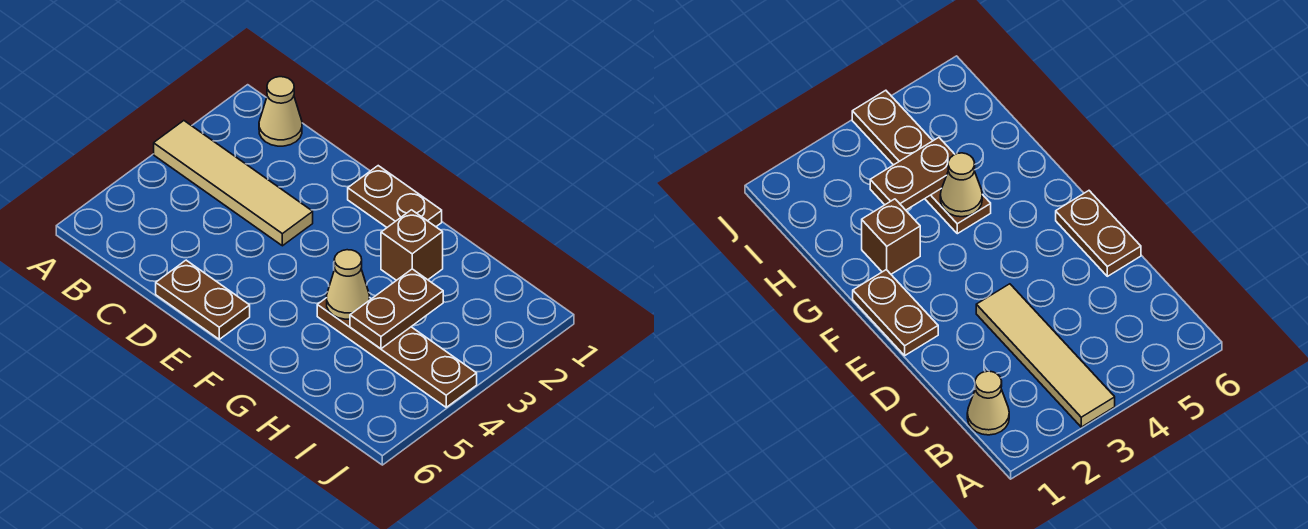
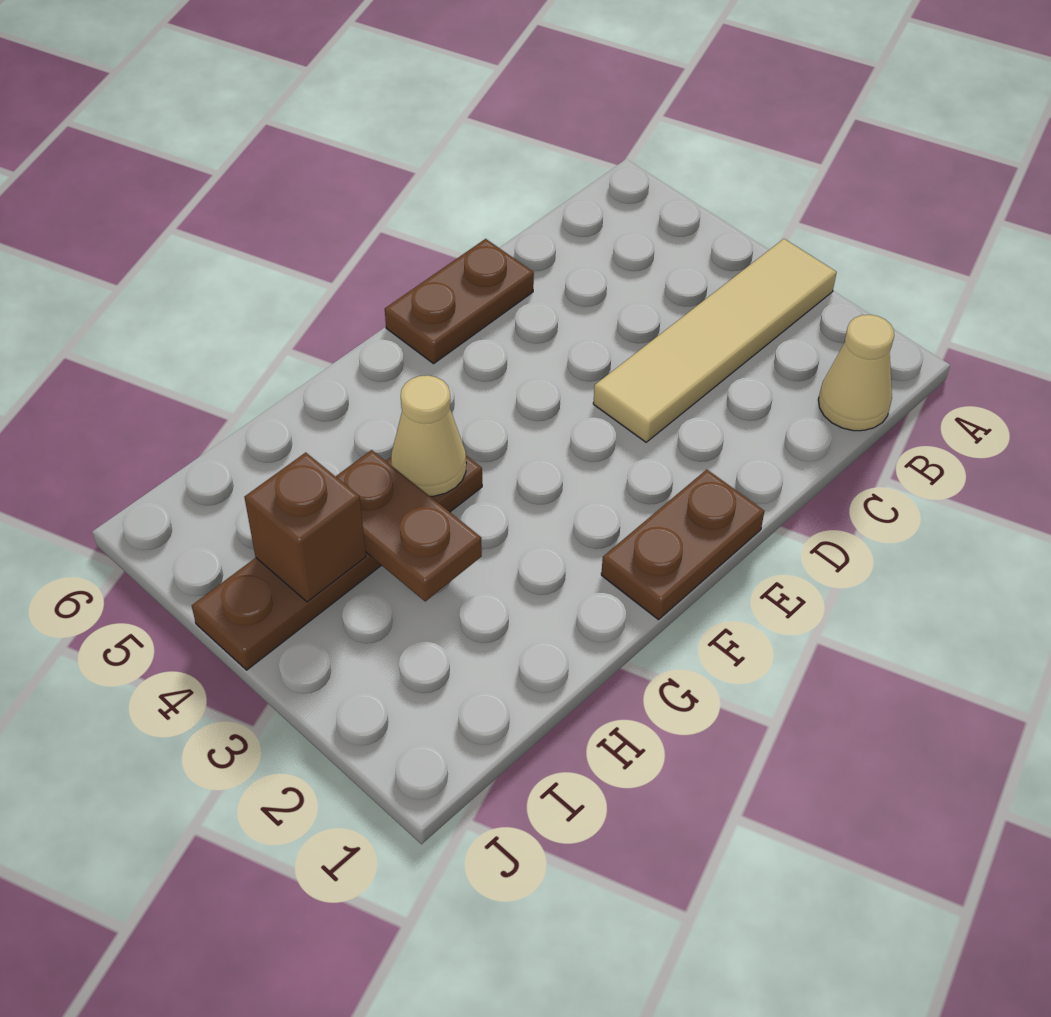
brown brick G2 level 1 -> brown brick I4 level 2

